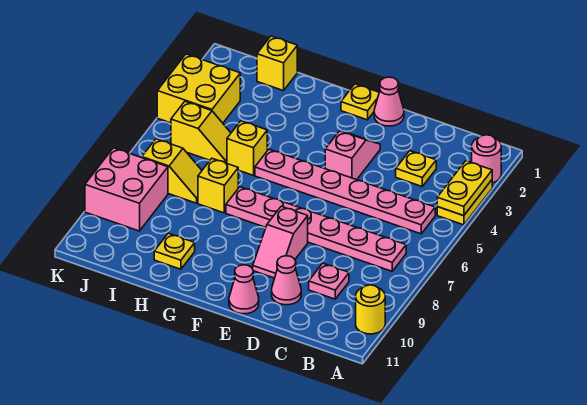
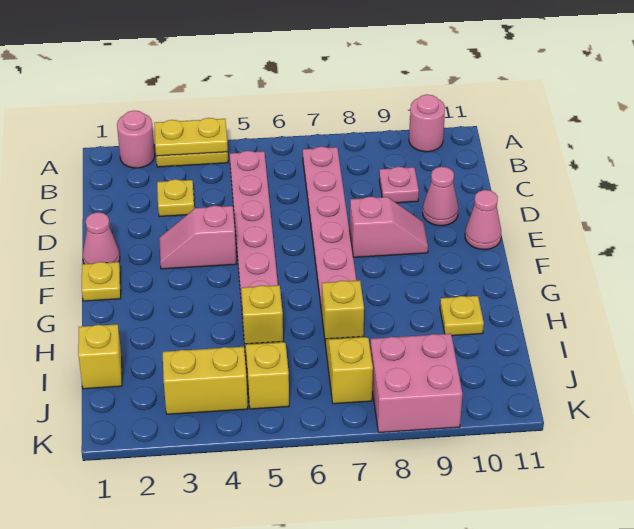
yellow round brick A10 level 1 -> pink round brick A10 level 1
yellow brick J3:K4 level 1 -> yellow brick J3:J4 level 1

